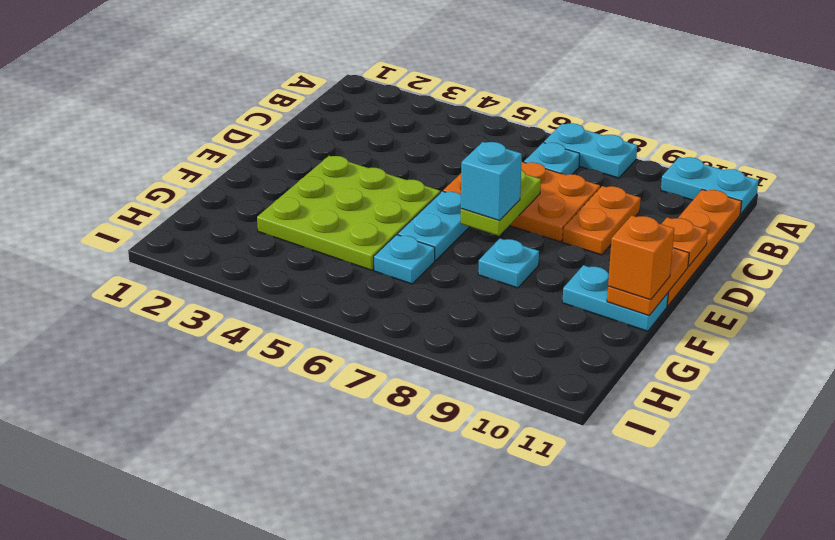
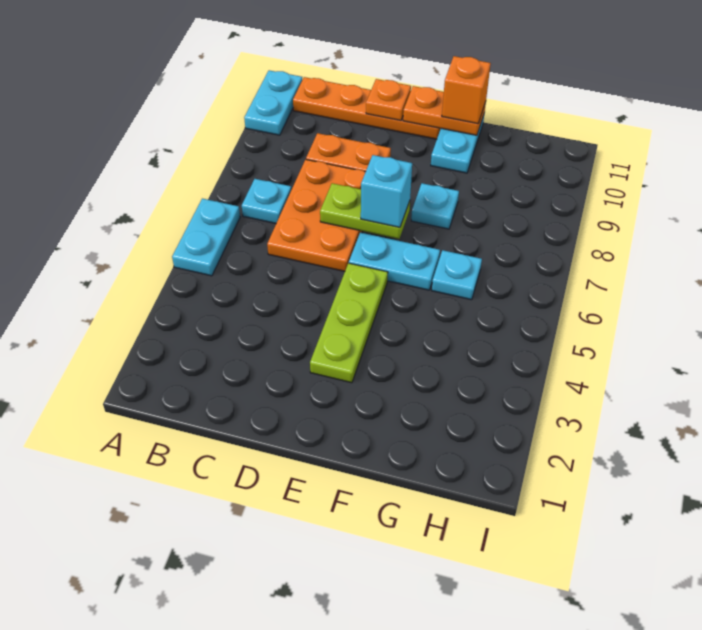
cyan plate A7:A8 level 1 -> cyan plate A5:A6 level 1
lime plate E3:G5 level 1 -> lime plate E3:E5 level 1

